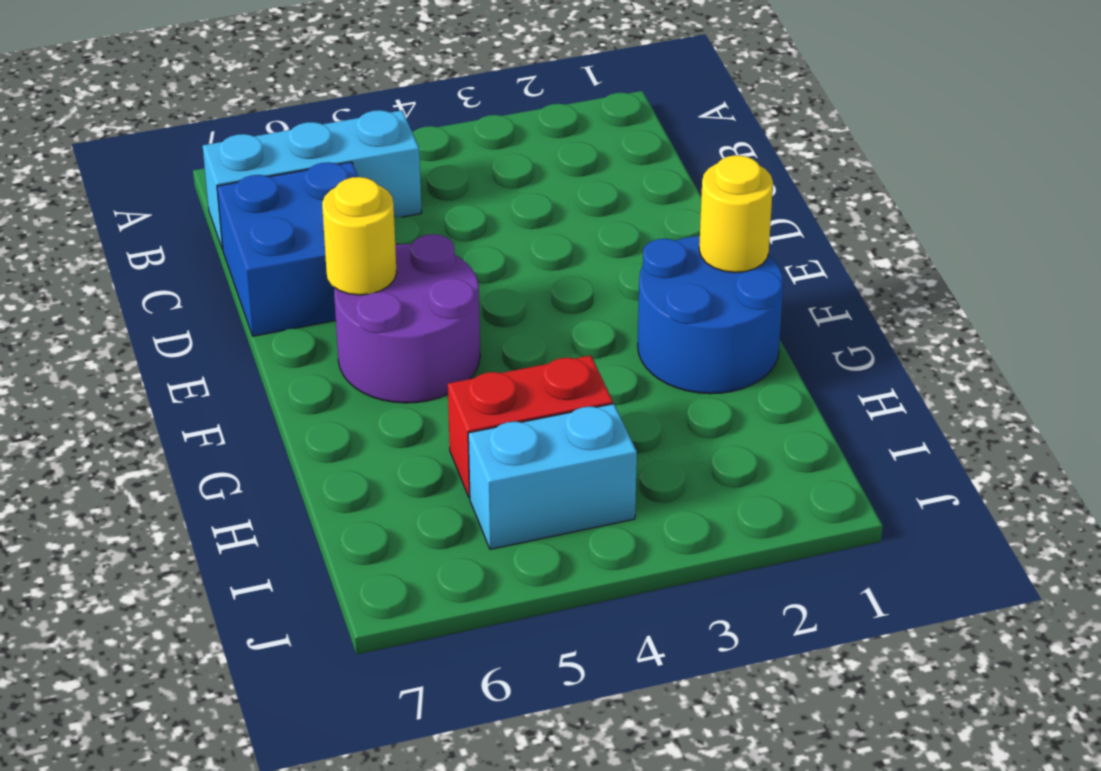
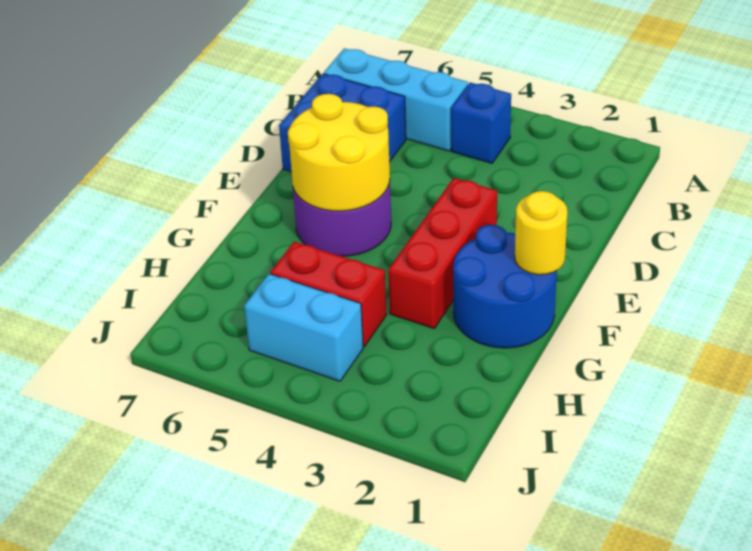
none -> blue brick B4 level 1
none -> red brick E3:G3 level 1
yellow round brick E6 level 2 -> yellow round brick E5:F6 level 2

